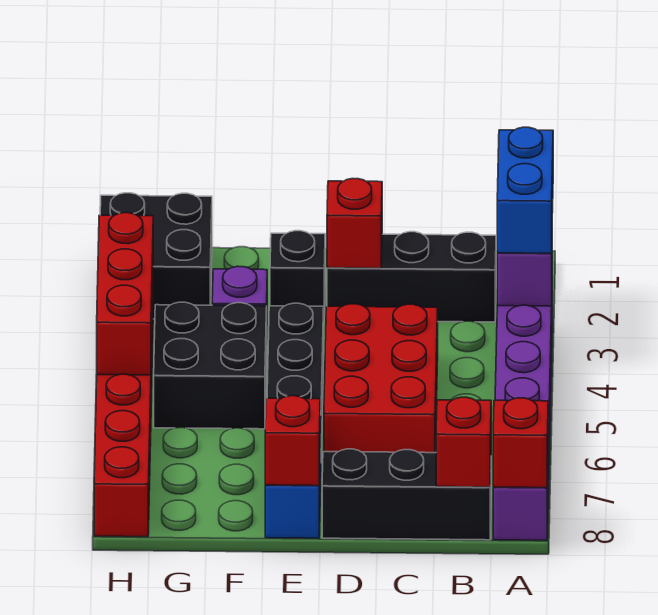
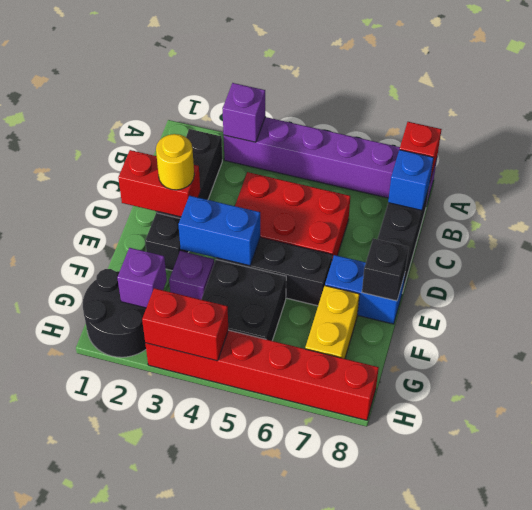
blue brick A2:A3 level 3 -> blue brick E3:E4 level 2
red brick B8 level 2 -> blue brick B8 level 2
red brick D2 level 2 -> red brick D1:D2 level 2
none -> yellow round brick D2 level 3
red brick E8 level 2 -> black brick E8 level 2
none -> yellow brick F7:G7 level 1
black brick G1:H2 level 1 -> black round brick G1:H2 level 1
none -> purple brick G2 level 2
red brick H3:H5 level 2 -> red brick H3:H4 level 2

